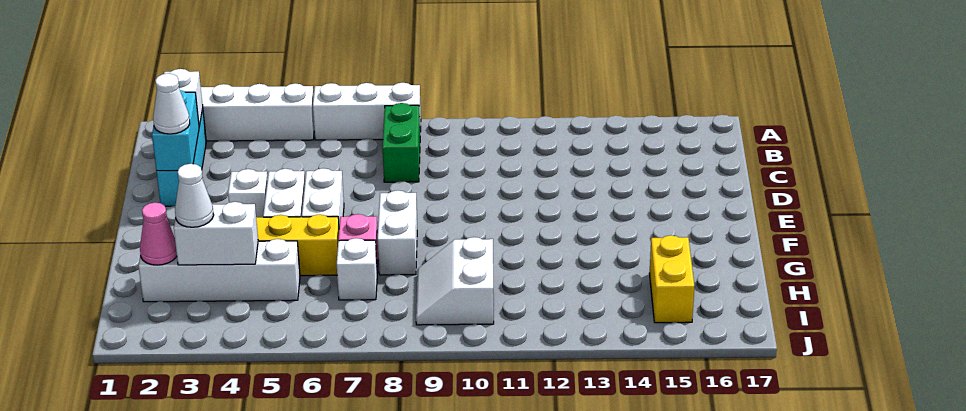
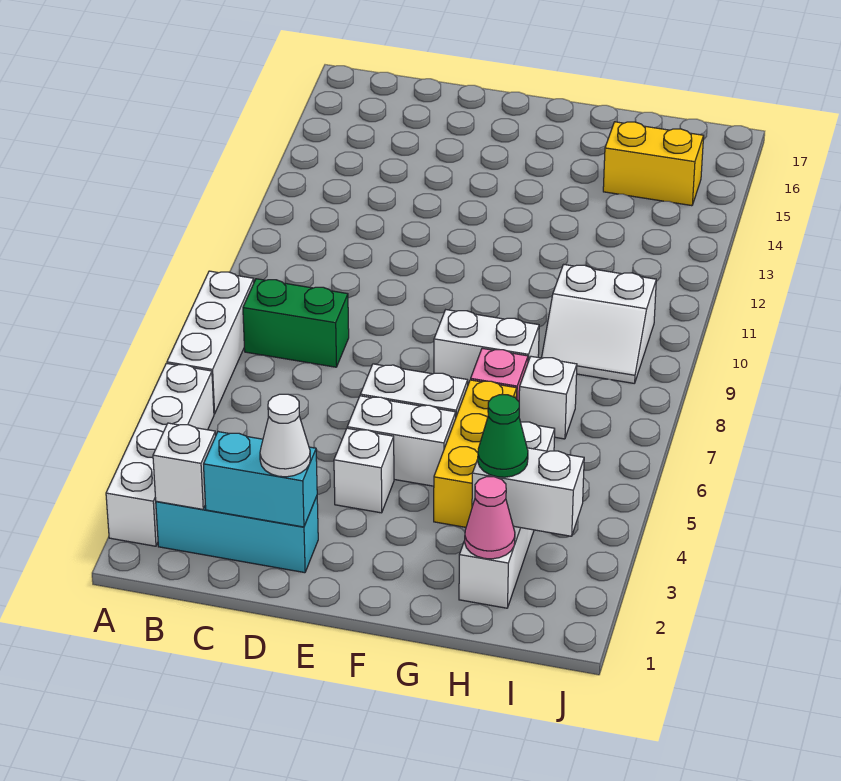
white brick H3:H4 level 2 -> white brick H3:I3 level 2
white cone H3 level 3 -> green cone H3 level 3

